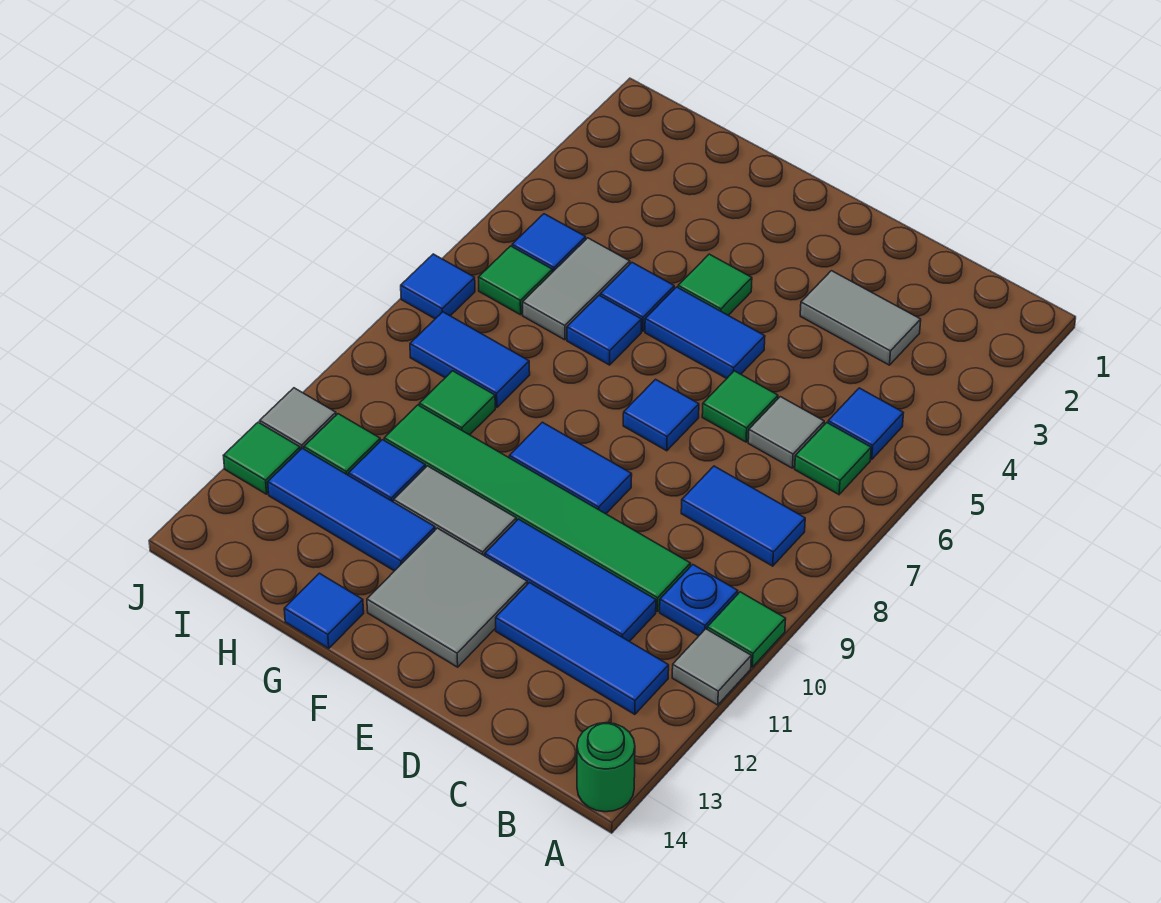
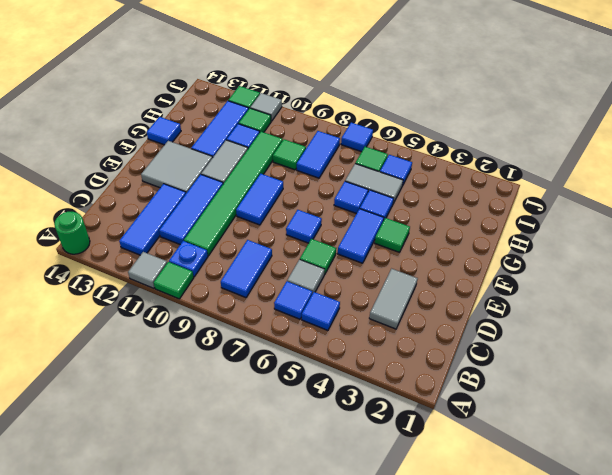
green tile B6 level 1 -> blue tile B6 level 1

